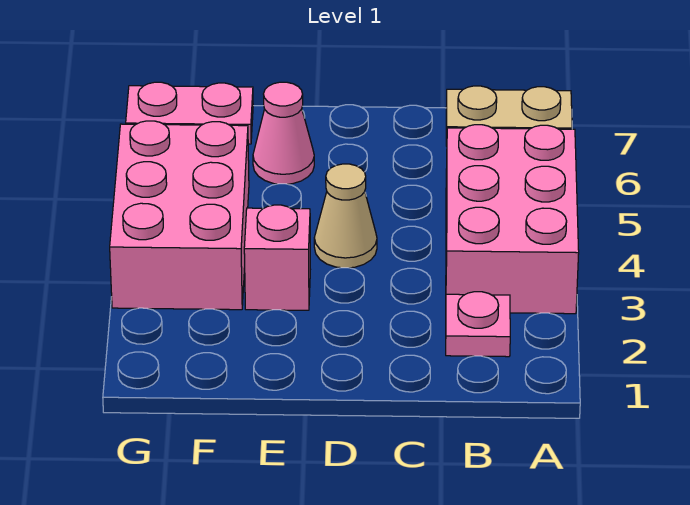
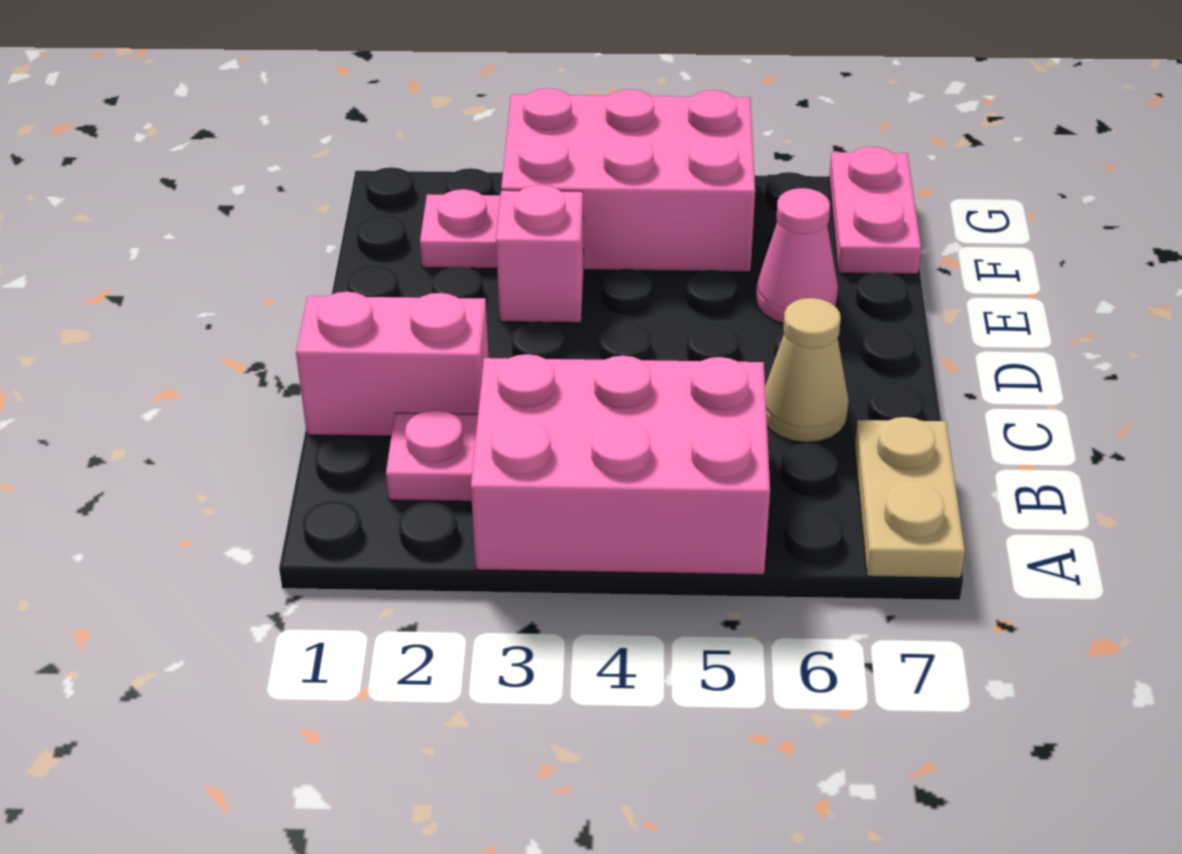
none -> pink brick C1:C2 level 1
tan cone D4 level 1 -> tan cone C6 level 1
none -> pink plate F2 level 1

